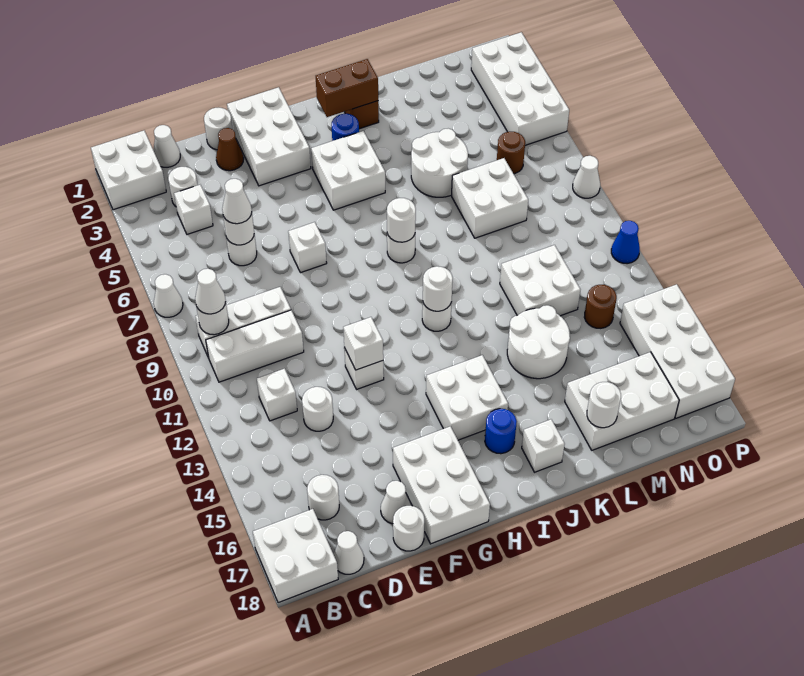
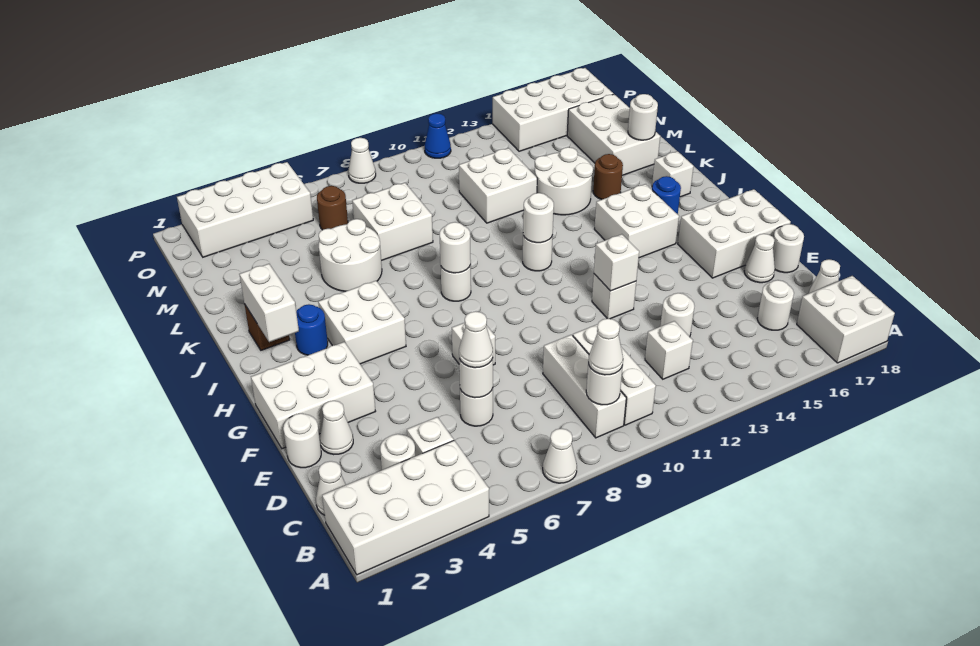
white brick A1:B2 level 1 -> white brick A1:B4 level 1
brown cone E2 level 1 -> white cone E2 level 1
brown brick I2:J2 level 2 -> white brick I2:J2 level 2
brown round brick N13 level 1 -> brown round brick K15 level 1

